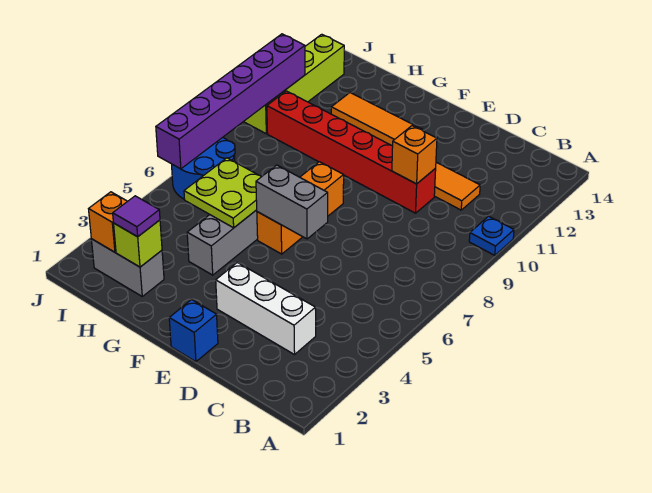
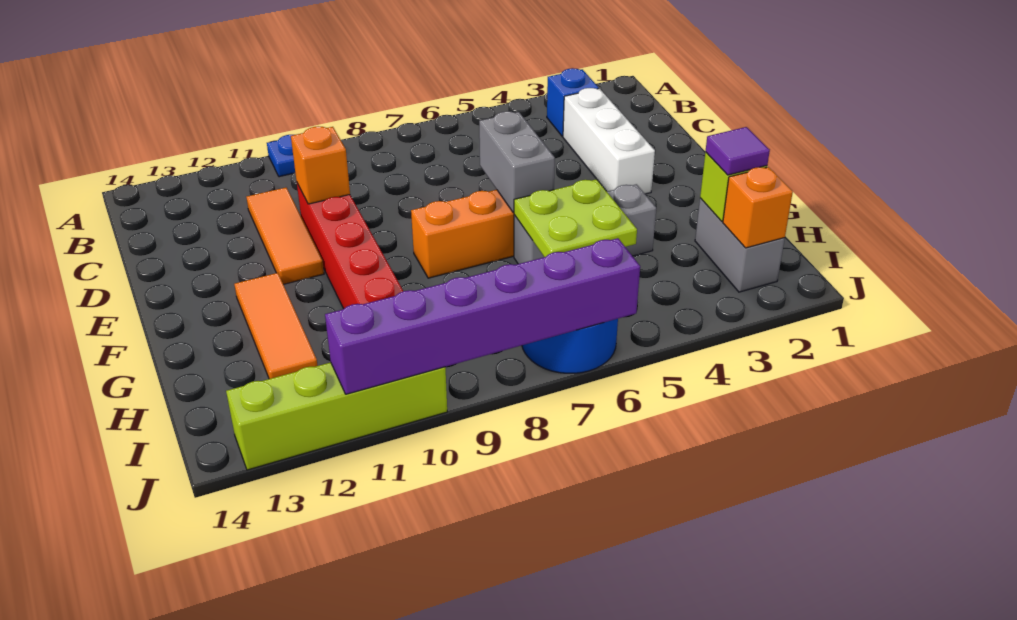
blue brick E1 level 1 -> blue brick B3 level 1

